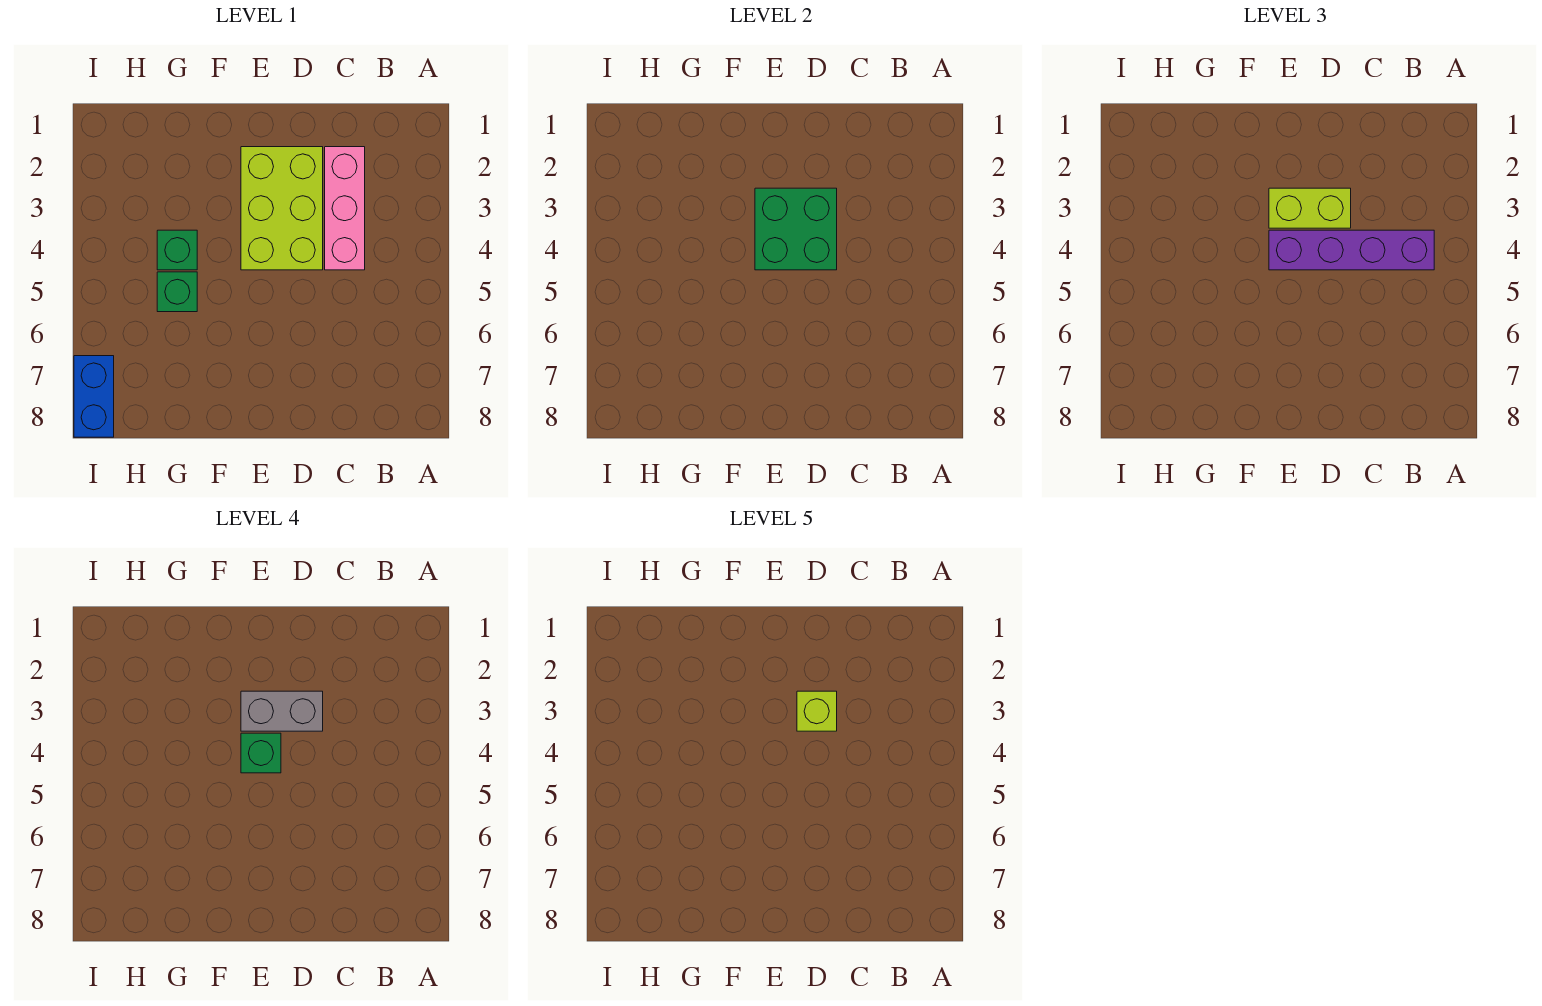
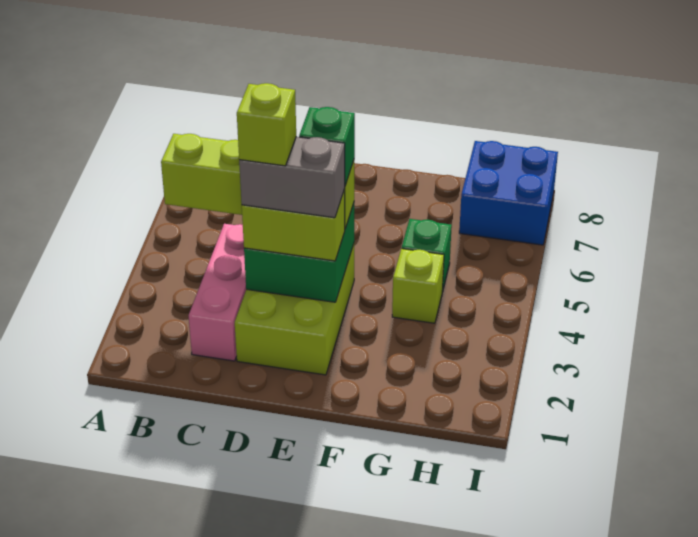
purple brick B4:E4 level 3 -> lime brick B4:E4 level 3
green brick G4 level 1 -> lime brick G4 level 1
blue brick I7:I8 level 1 -> blue brick H7:I8 level 1

